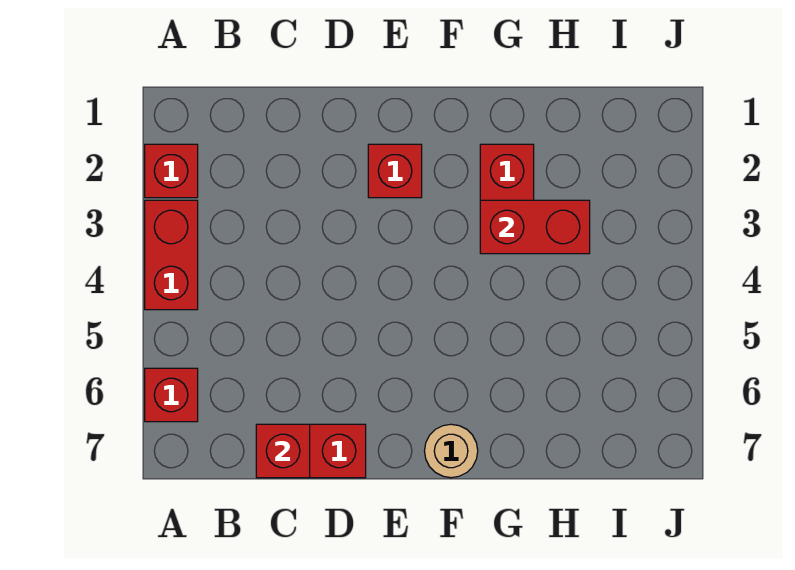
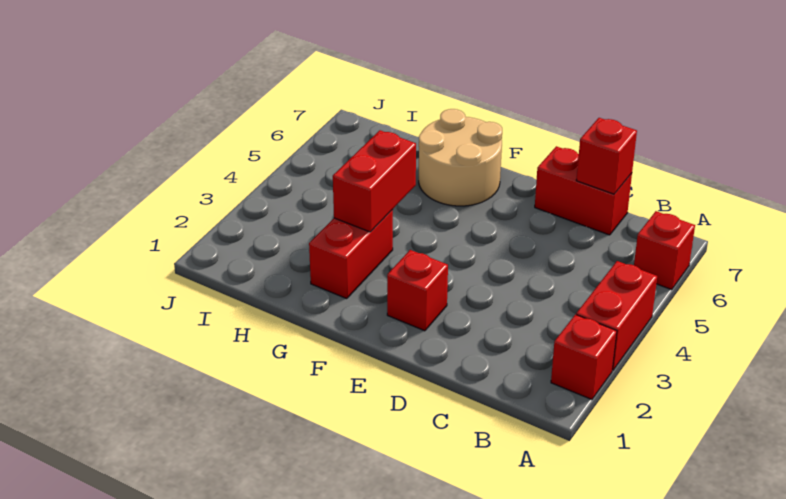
tan round brick F7 level 1 -> tan round brick F6:G7 level 1
red brick G3:H3 level 2 -> red brick G3:G4 level 2

